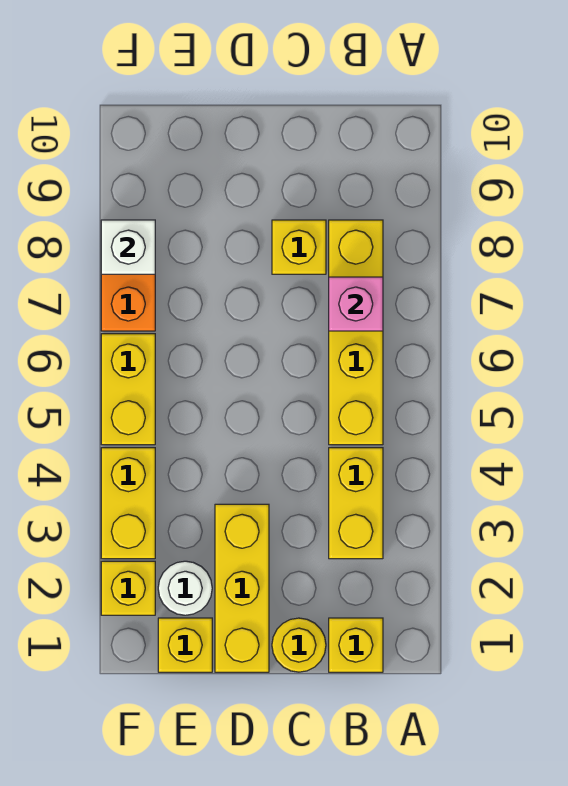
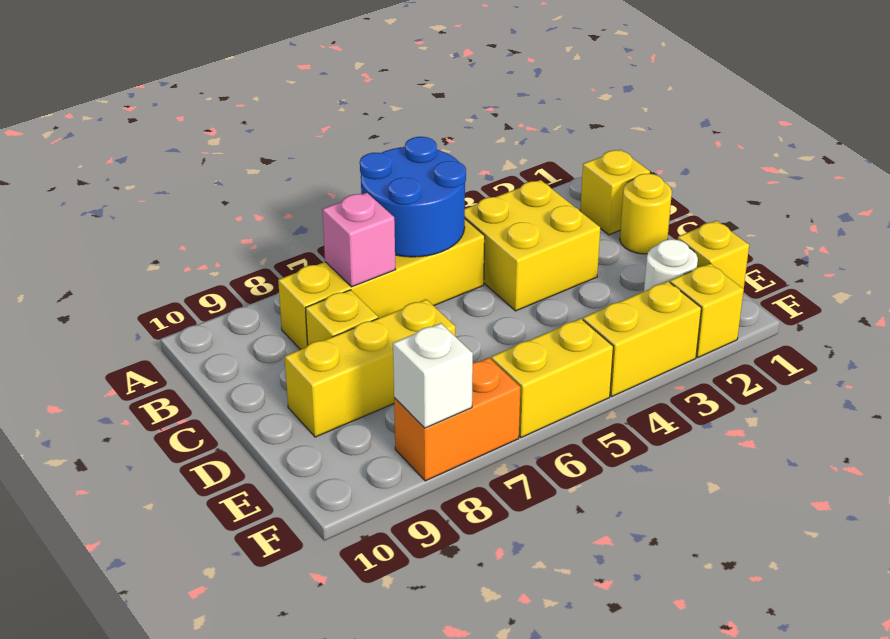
none -> blue round brick A5:B6 level 2
yellow brick B3:B4 level 1 -> yellow brick B3:C4 level 1
yellow brick D1:D3 level 1 -> yellow brick D7:D9 level 1

